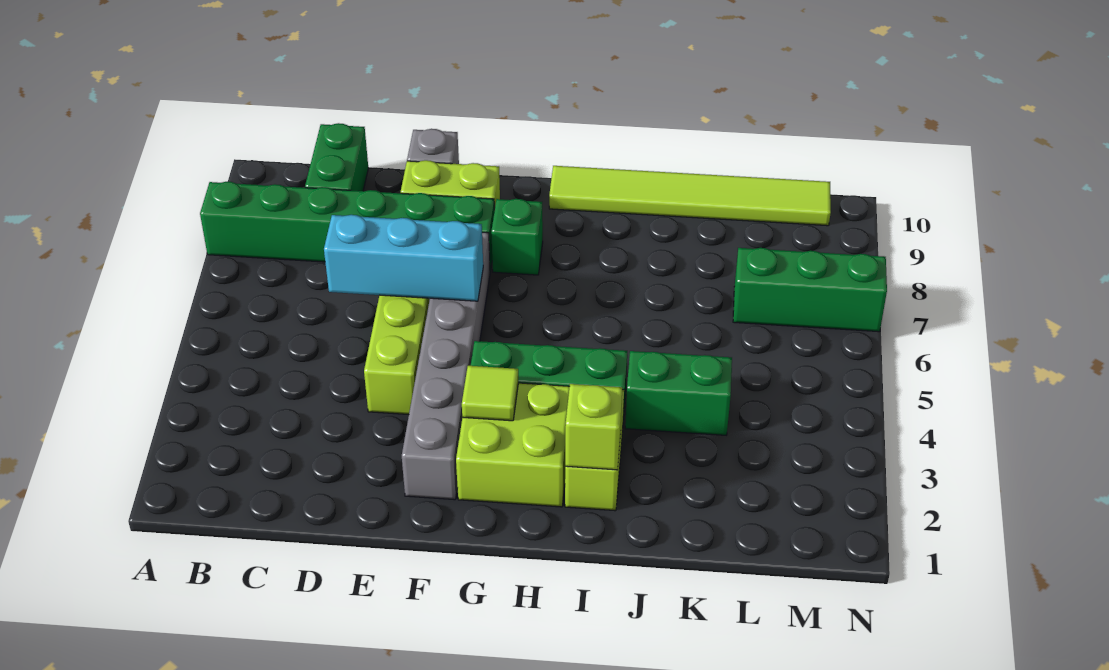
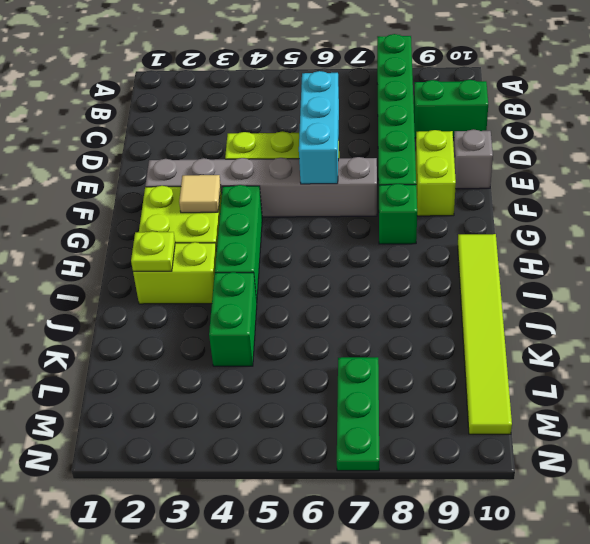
lime tile G3 level 2 -> tan tile G3 level 2
lime brick I2 level 2 -> lime plate I2 level 2
green brick L7:N7 level 1 -> green plate L7:N7 level 1

